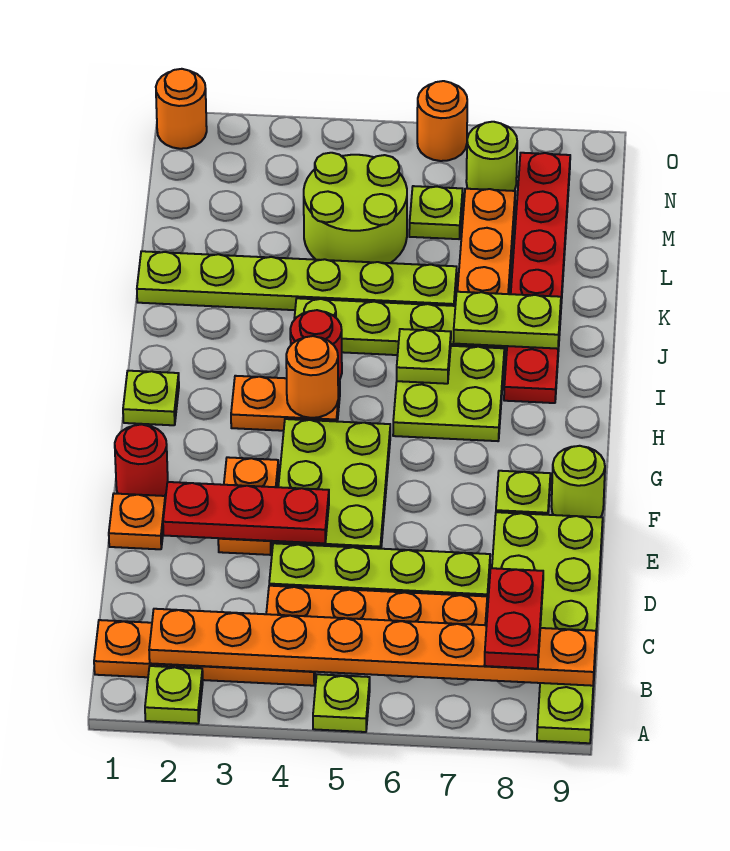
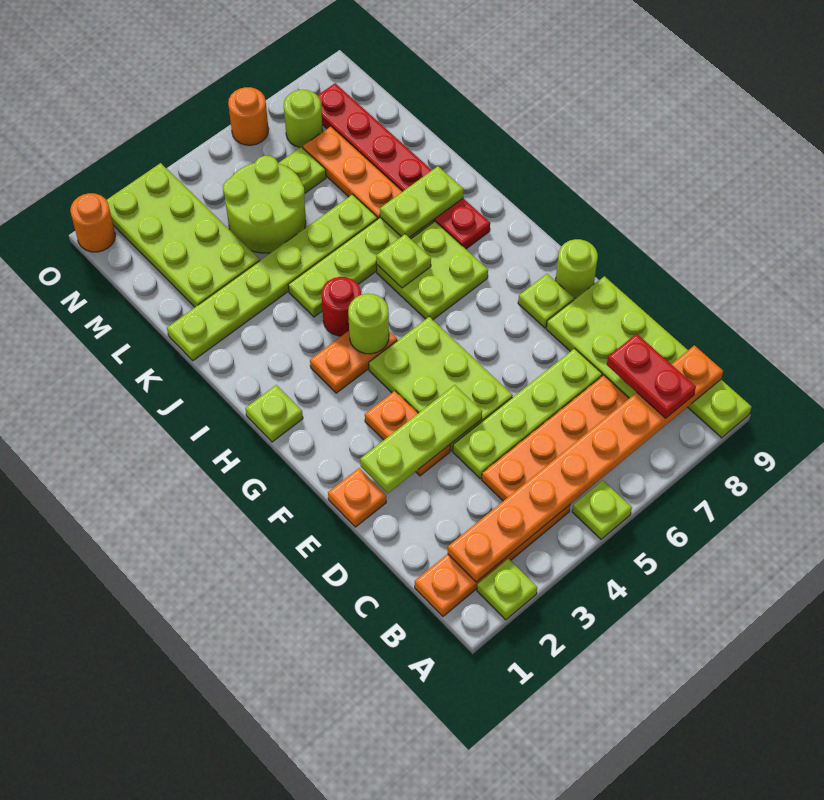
red plate E2:E4 level 2 -> lime plate E2:E4 level 2
red round brick F1 level 1 -> none
orange round brick H4 level 2 -> lime round brick H4 level 2
none -> lime plate L2:O3 level 1

